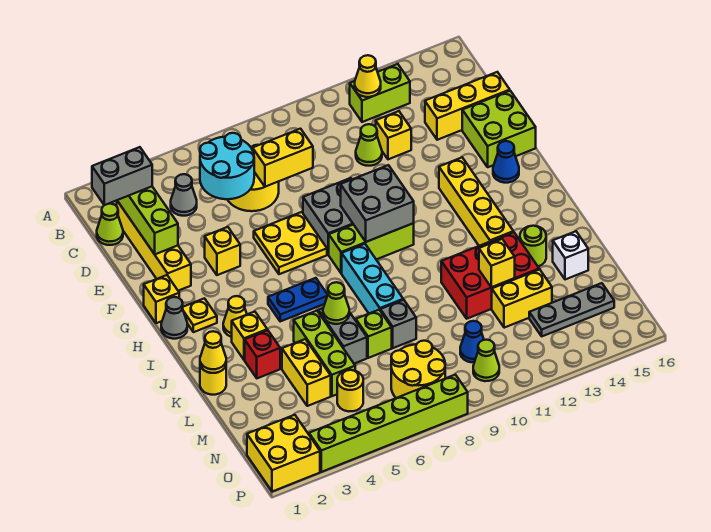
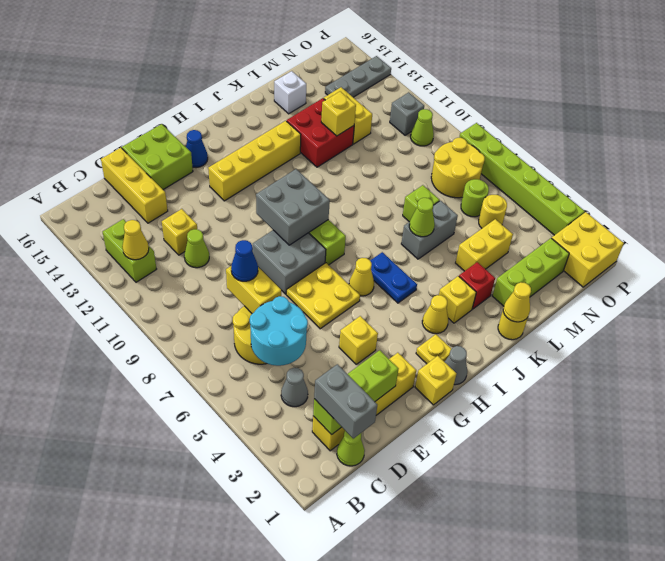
none -> yellow cone H6 level 1
cyan brick I8:K8 level 1 -> none
lime brick K5:M5 level 1 -> lime brick L2:N2 level 1
red brick K11:L13 level 1 -> red brick K12:L13 level 1
lime round brick K14 level 1 -> lime round brick N6 level 1
grey brick L8 level 1 -> grey brick O11 level 1
blue cone N10 level 1 -> blue cone D8 level 3
grey plate N13:N15 level 1 -> grey plate N14:P14 level 1

